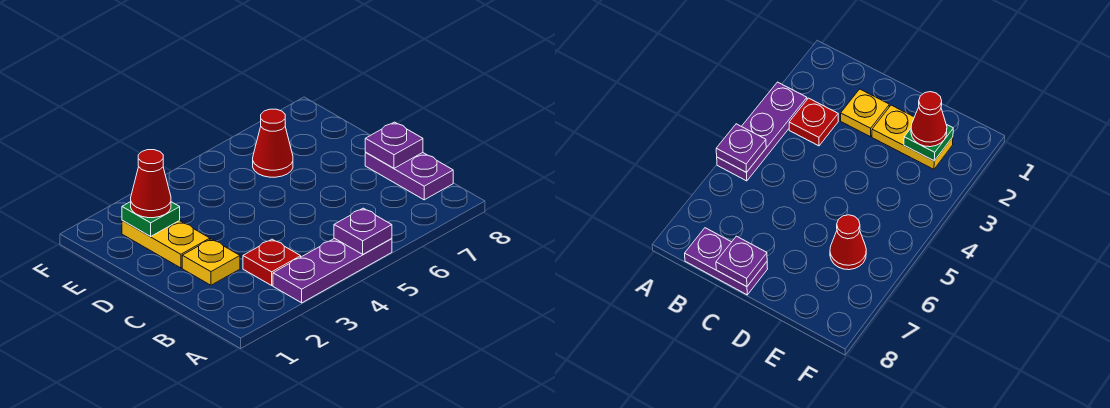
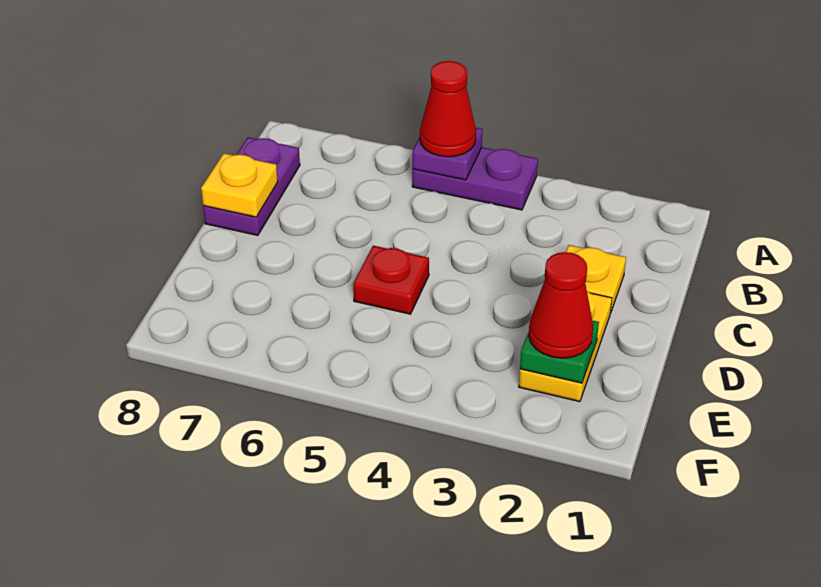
purple plate A3:A5 level 1 -> purple plate A4:A5 level 1
red plate B3 level 1 -> red plate D5 level 1
purple plate C8 level 2 -> yellow plate C8 level 2
red cone E6 level 1 -> red cone A5 level 3

